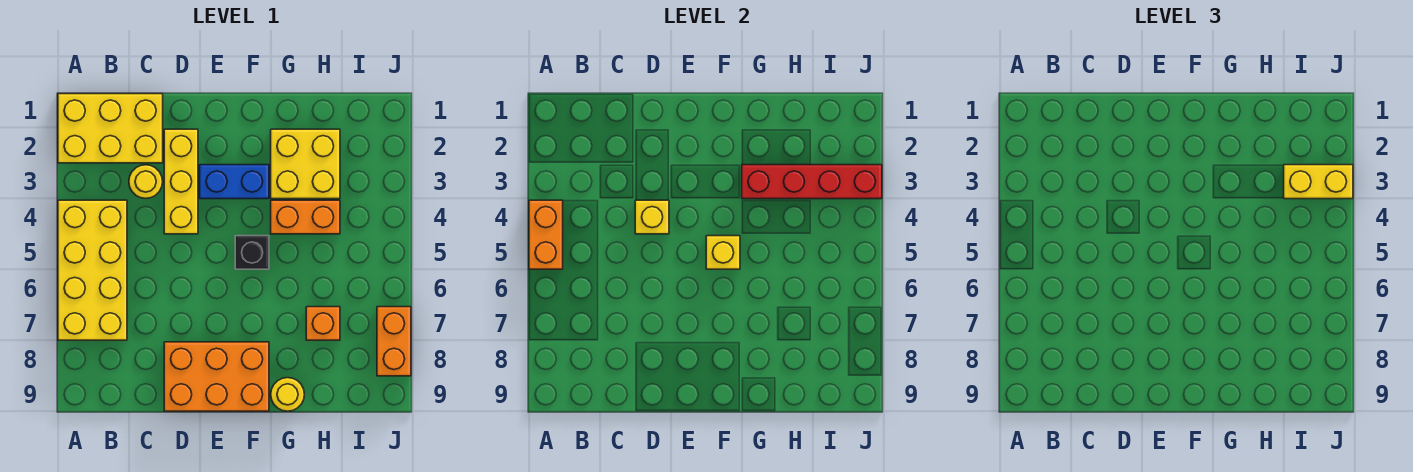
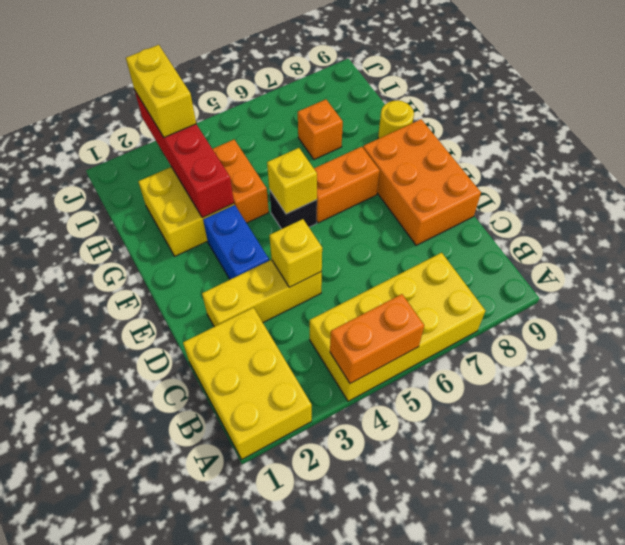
yellow round brick C3 level 1 -> none
orange brick J7:J8 level 1 -> orange brick F6:F7 level 1

